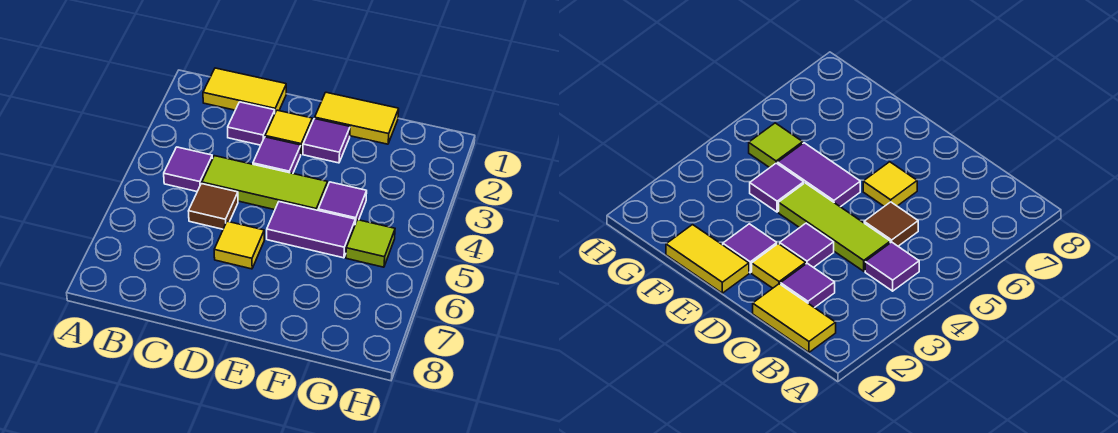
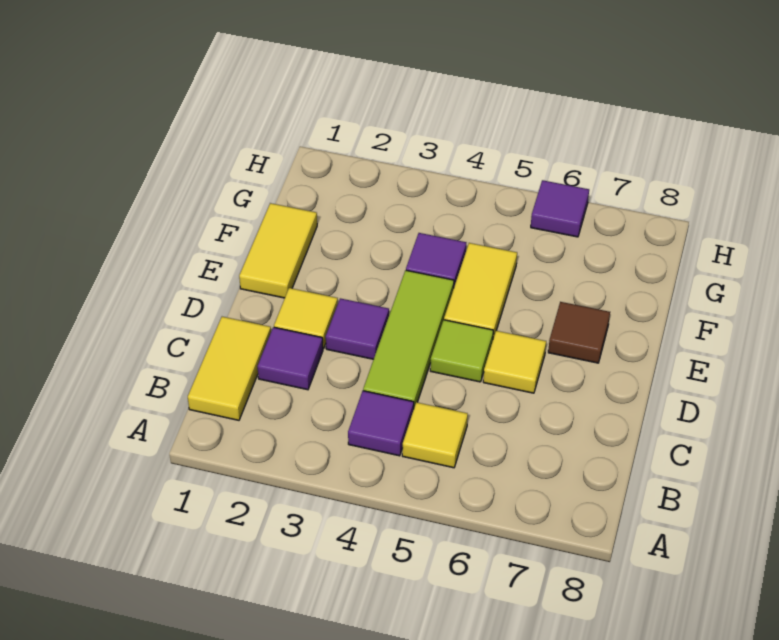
none -> yellow tile B5 level 1
brown tile C5 level 1 -> brown tile E7 level 1
purple tile E2 level 1 -> purple tile H6 level 1
purple tile E5:F5 level 1 -> yellow tile E5:F5 level 1
lime tile G5 level 1 -> lime tile D5 level 1

